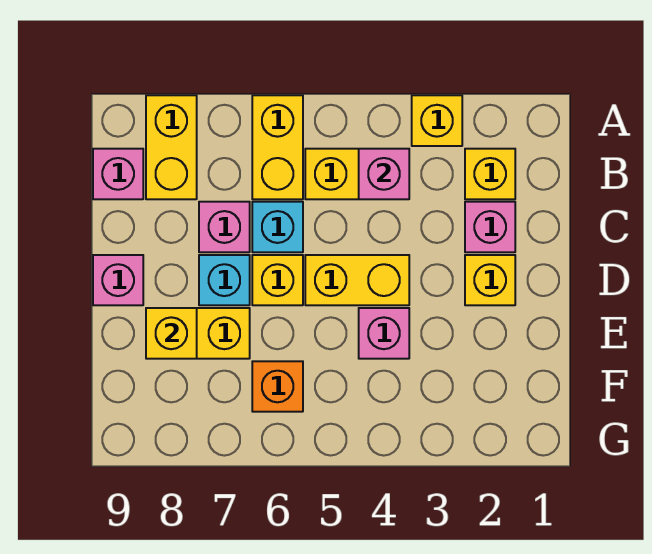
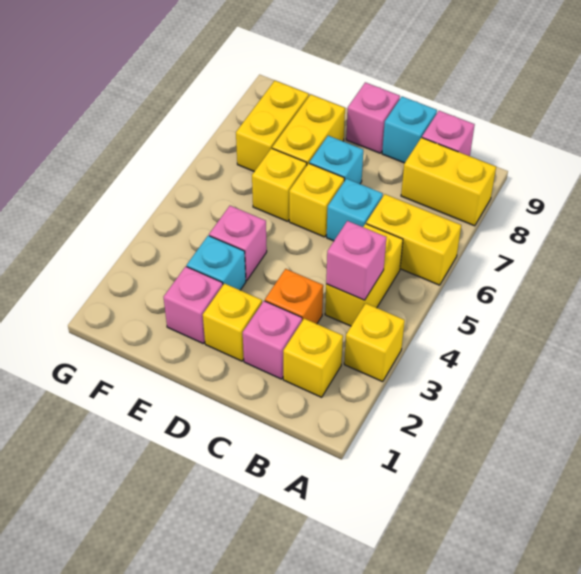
pink brick C7 level 1 -> pink brick E2 level 1
none -> cyan brick C9 level 1
yellow brick D4:D5 level 1 -> yellow brick F7:F8 level 1
none -> cyan brick E3 level 1
yellow brick E8 level 2 -> yellow brick E6 level 1
orange brick F6 level 1 -> orange brick C3 level 1

